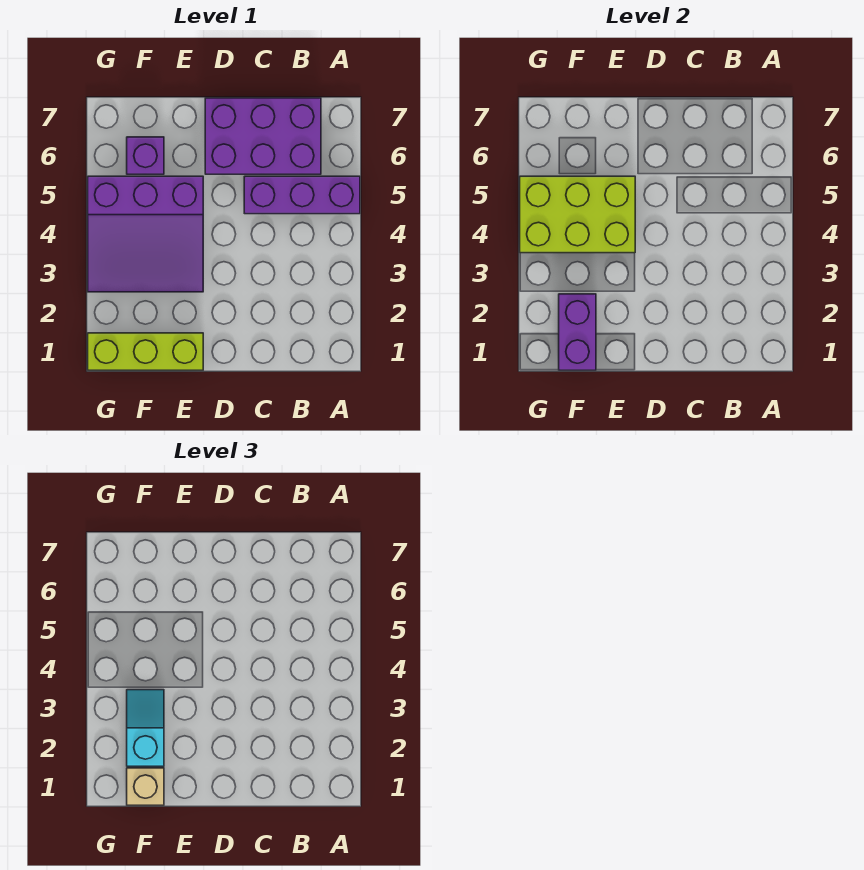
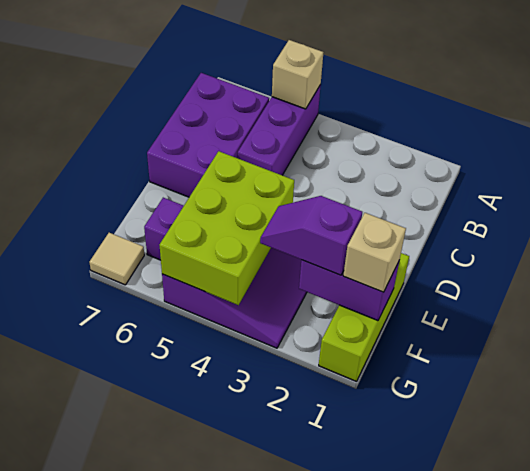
none -> tan brick A5 level 2
cyan slope F2:F3 level 3 top 2 -> purple slope F2:F3 level 3 top 2
none -> tan tile G7 level 1

